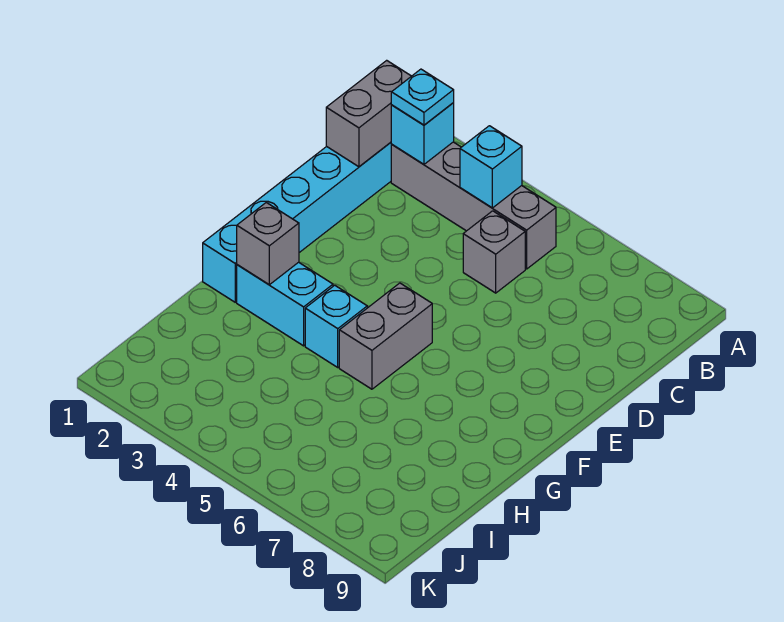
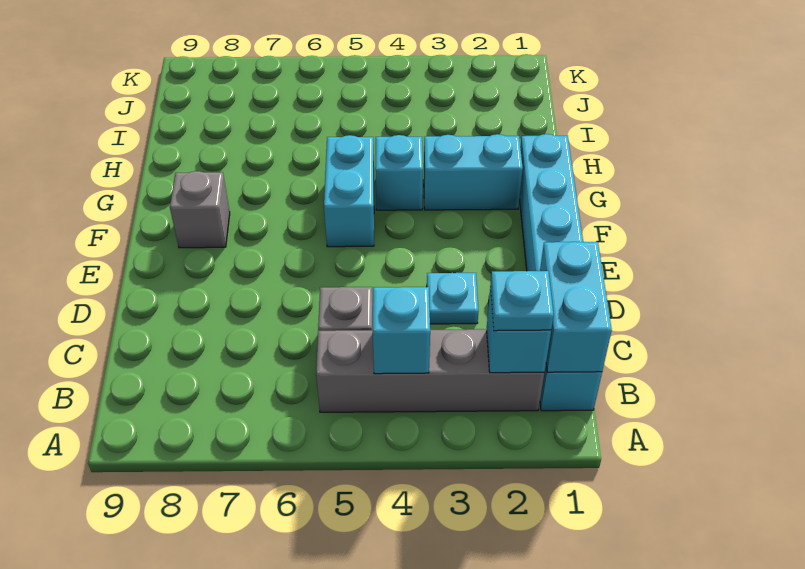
grey brick B1:C1 level 2 -> cyan brick B1:C1 level 2
none -> cyan plate D3 level 1
grey brick F5:G5 level 1 -> cyan brick F5:G5 level 1
grey brick G2 level 2 -> grey brick F8 level 1

